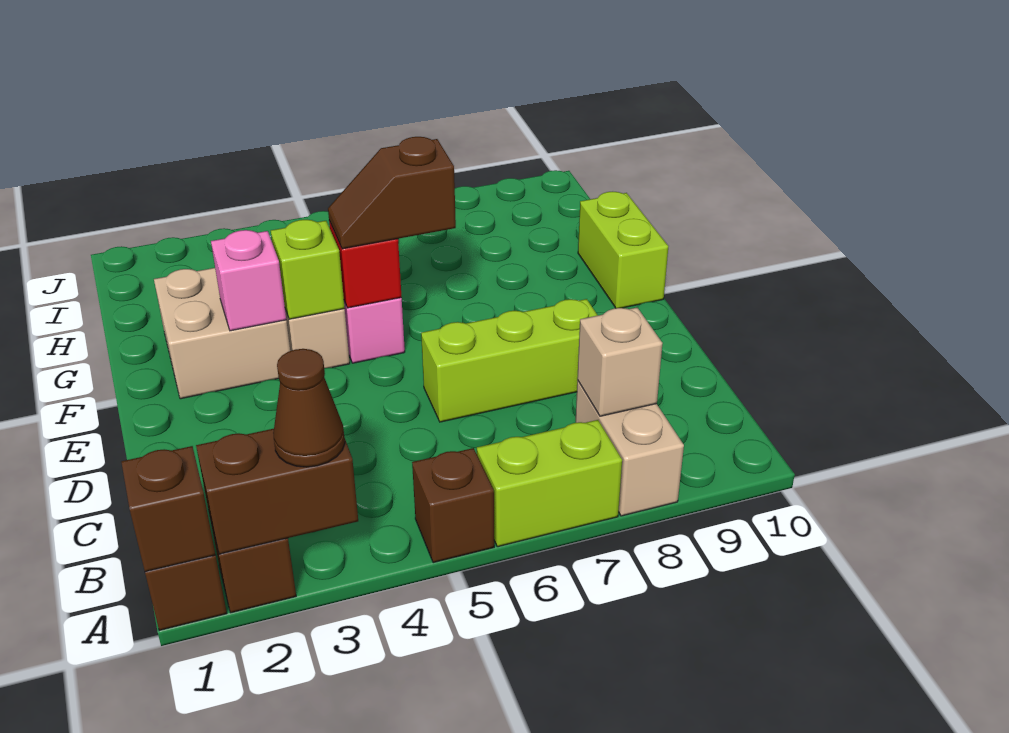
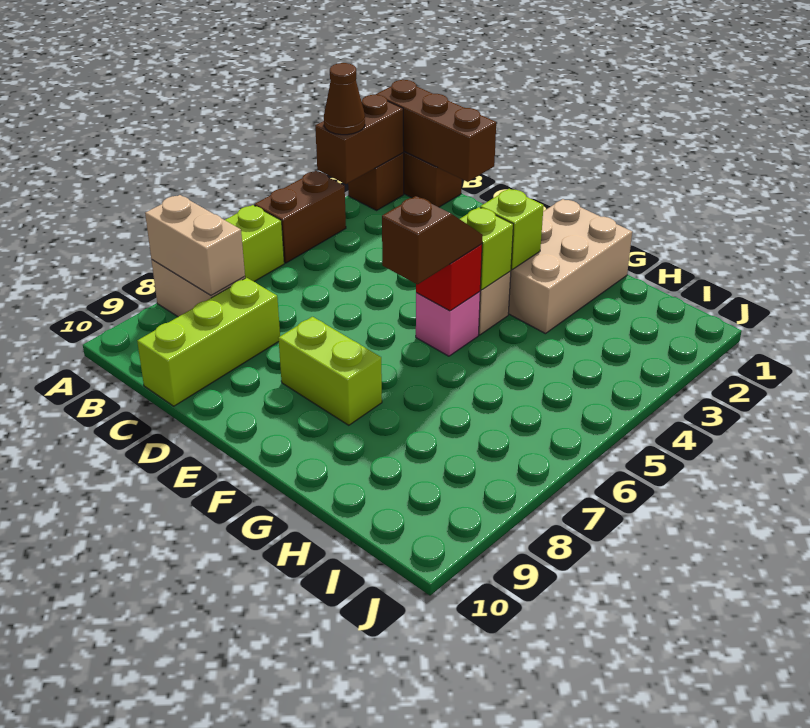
brown brick A1 level 2 -> brown brick A1:C1 level 2
brown brick A5 level 1 -> brown brick A4:A5 level 1
tan brick B8 level 2 -> tan brick A8:B8 level 2
lime brick D6:D8 level 1 -> lime brick C8:C10 level 1
tan brick F2:G3 level 1 -> tan brick F1:G3 level 1
pink brick F3 level 2 -> lime brick F3 level 2
lime brick F10:G10 level 1 -> lime brick E8:F8 level 1

